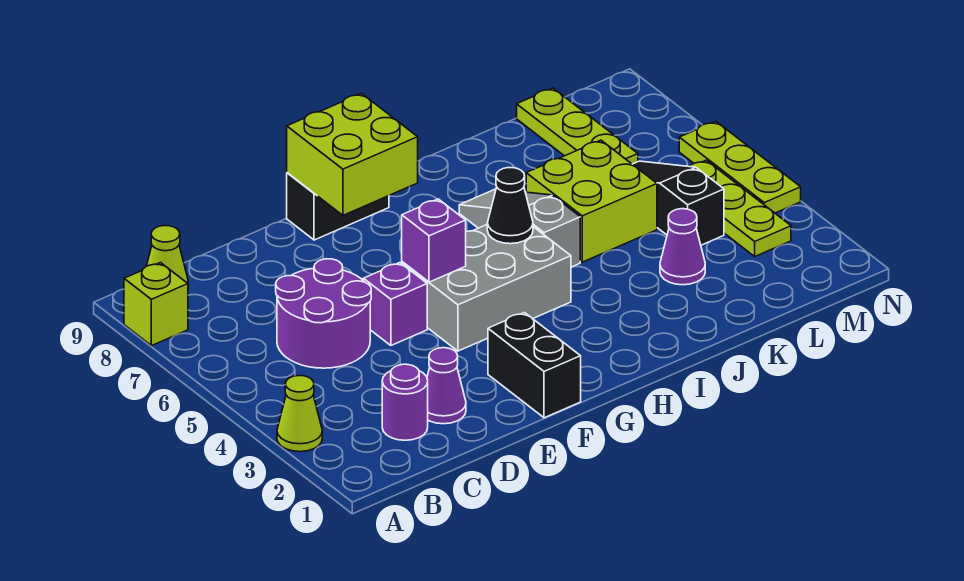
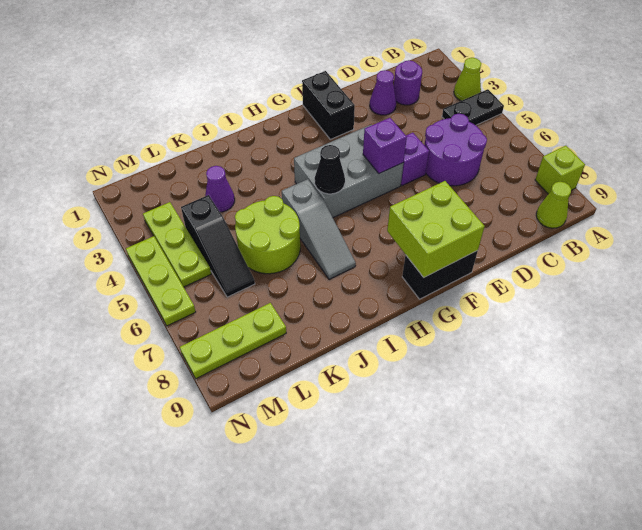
none -> black plate A4:B4 level 1
lime brick J5:K6 level 1 -> lime round brick J5:K6 level 1
lime plate L7:L9 level 1 -> lime plate L8:N8 level 1

